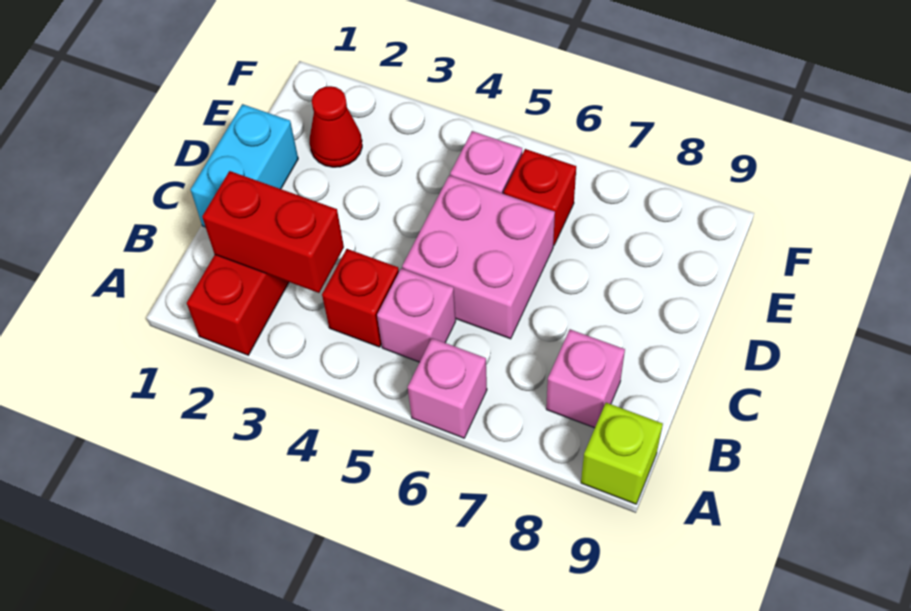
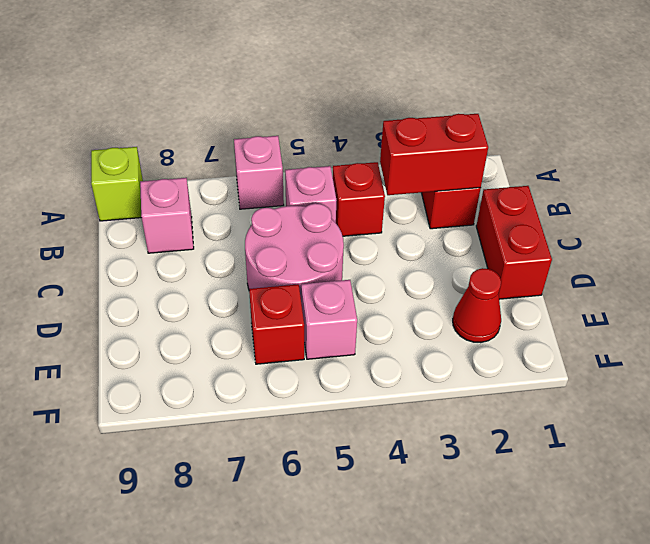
cyan brick C1:D1 level 1 -> red brick C1:D1 level 1
pink brick C5:D6 level 1 -> pink round brick C5:D6 level 1

